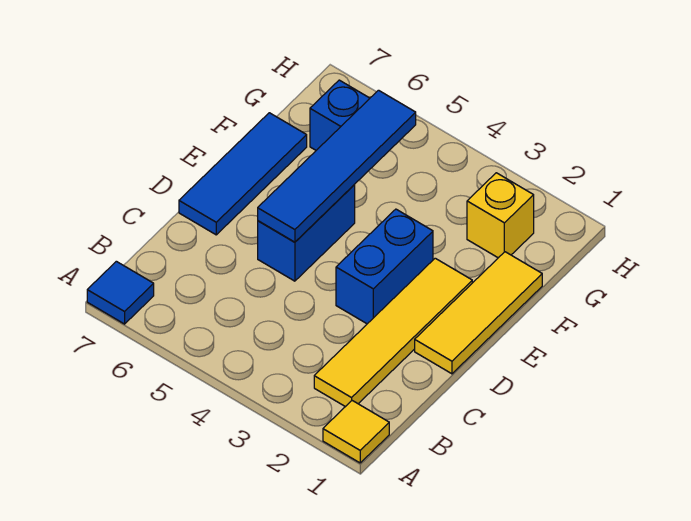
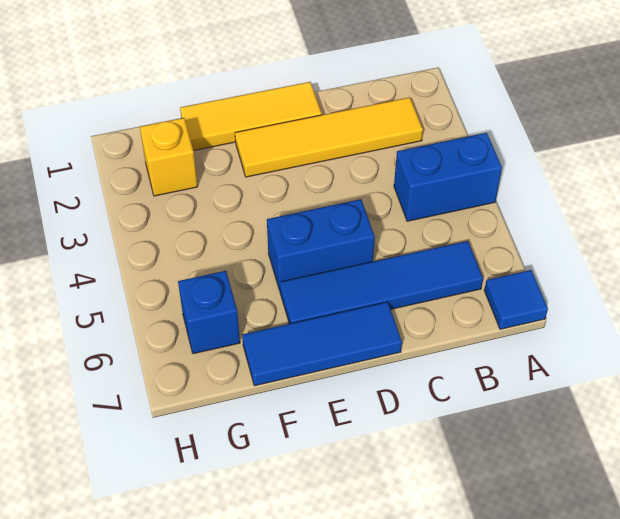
yellow tile A1 level 1 -> none
blue brick D3:E3 level 1 -> blue brick A4:B4 level 1
blue tile D5:G5 level 2 -> blue tile B6:E6 level 1

